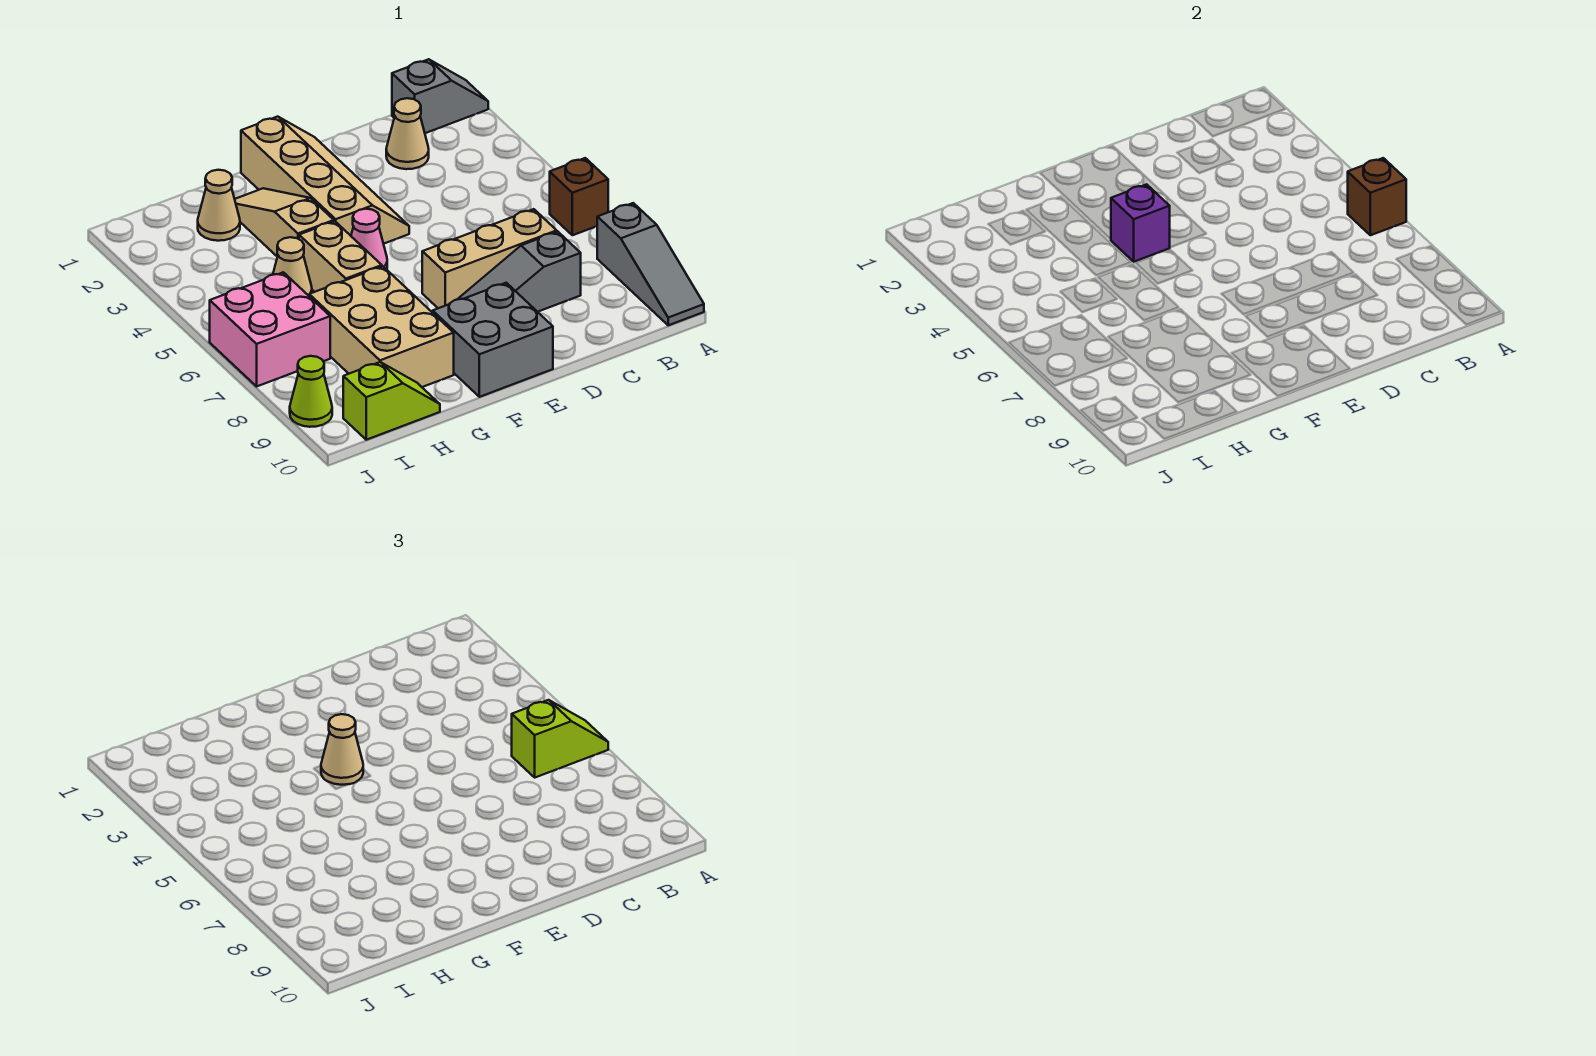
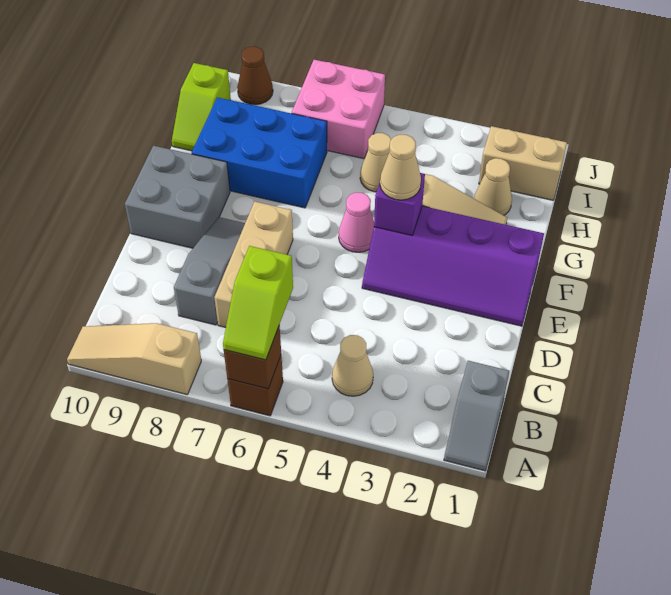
grey slope A8:A10 level 1 top 8 -> tan slope A8:A10 level 1 top 8
tan cone C2 level 1 -> tan cone B4 level 1
tan slope E1:F4 level 1 top F -> purple slope E1:F4 level 1 top F
tan brick G5:G6 level 1 -> tan brick I1:I2 level 1
tan brick G7:H9 level 1 -> blue brick G7:H9 level 1
lime cone J9 level 1 -> brown cone J9 level 1

